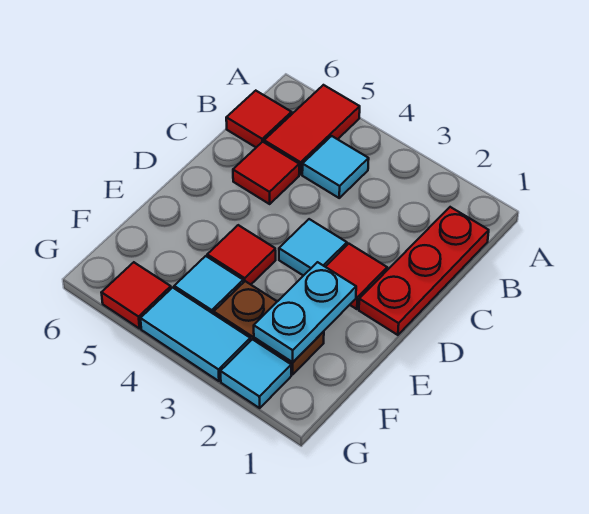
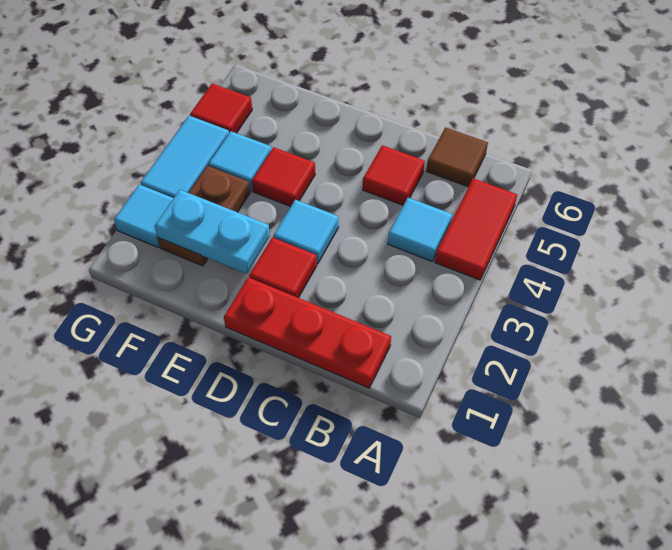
red tile A5:B5 level 1 -> red tile A4:A5 level 1
red tile B6 level 1 -> brown tile B6 level 1

